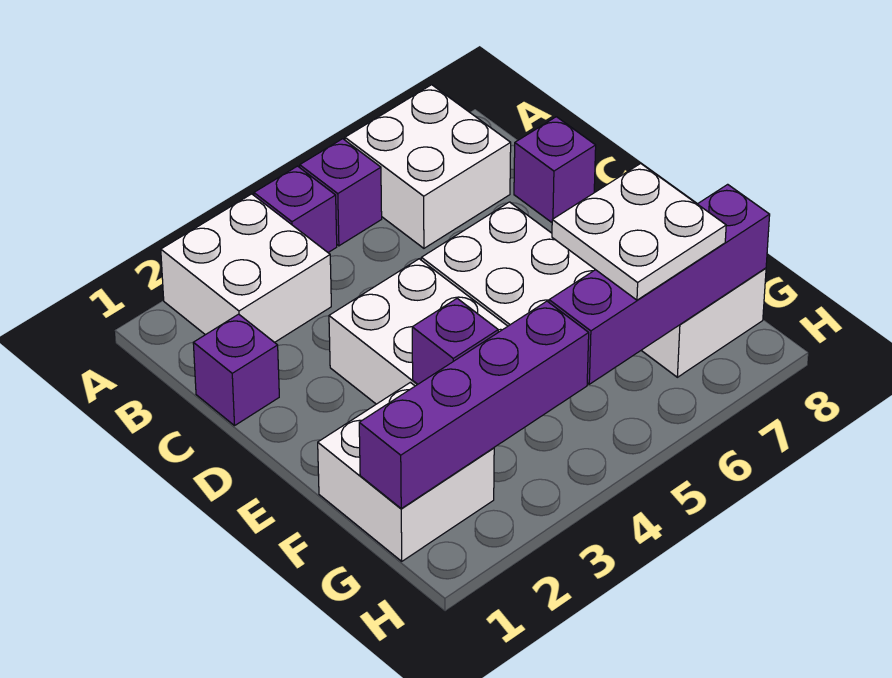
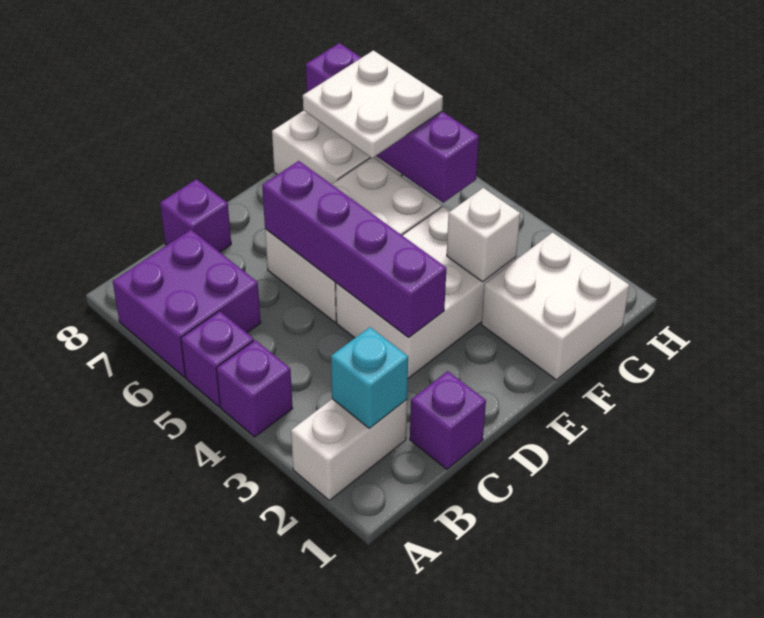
white brick A2:B3 level 1 -> white brick A2:B2 level 1
white brick A6:B7 level 1 -> purple brick A6:B7 level 1
none -> cyan brick B2 level 2
purple brick F3 level 2 -> white brick F3 level 2
purple brick G1:G4 level 2 -> purple brick D3:D6 level 2

